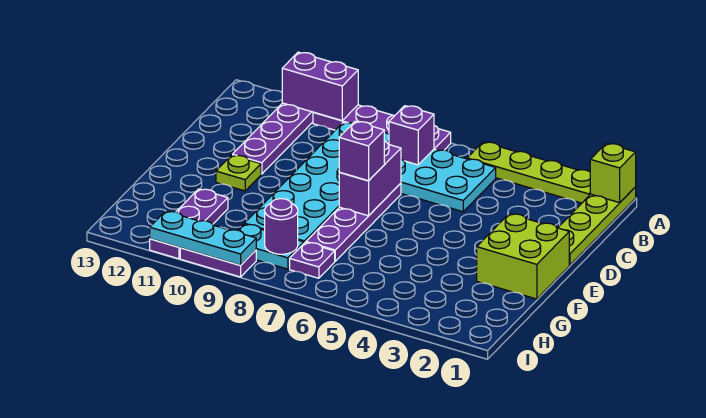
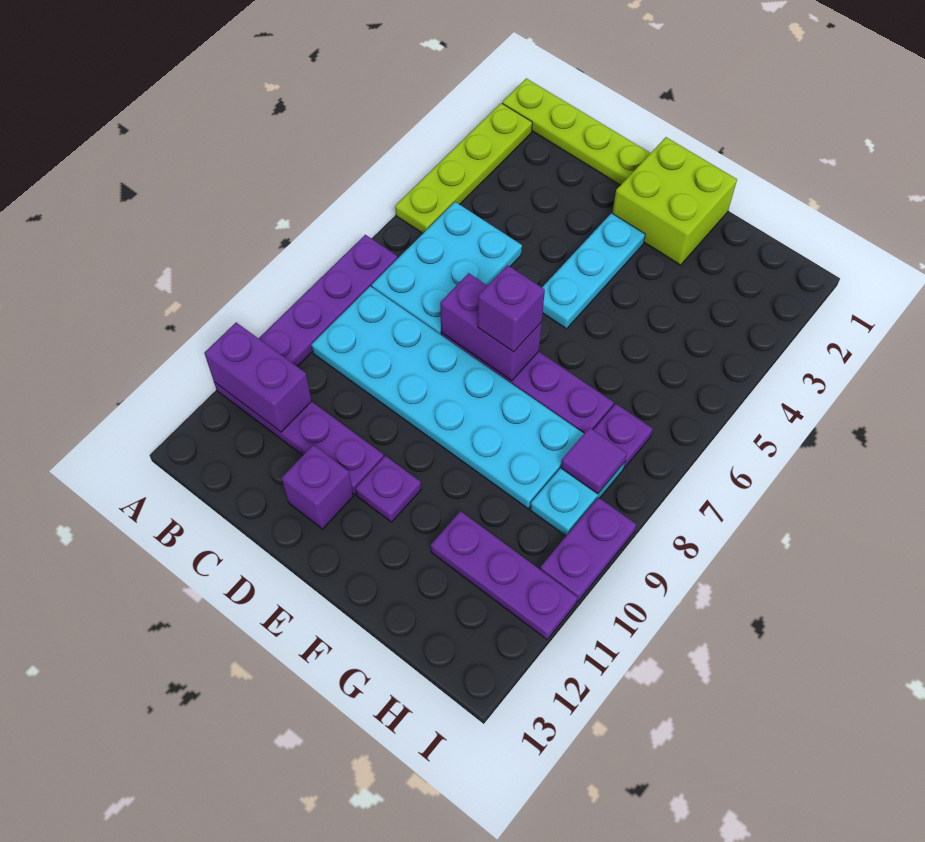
lime brick A1 level 2 -> none
purple brick A10:A11 level 2 -> purple brick A11:B11 level 2
purple brick B7 level 2 -> purple brick D12 level 1
lime plate E11 level 1 -> purple plate E11 level 1
purple round brick H8 level 2 -> purple tile H8 level 2
cyan plate I9:I11 level 2 -> cyan plate E3:E5 level 1

